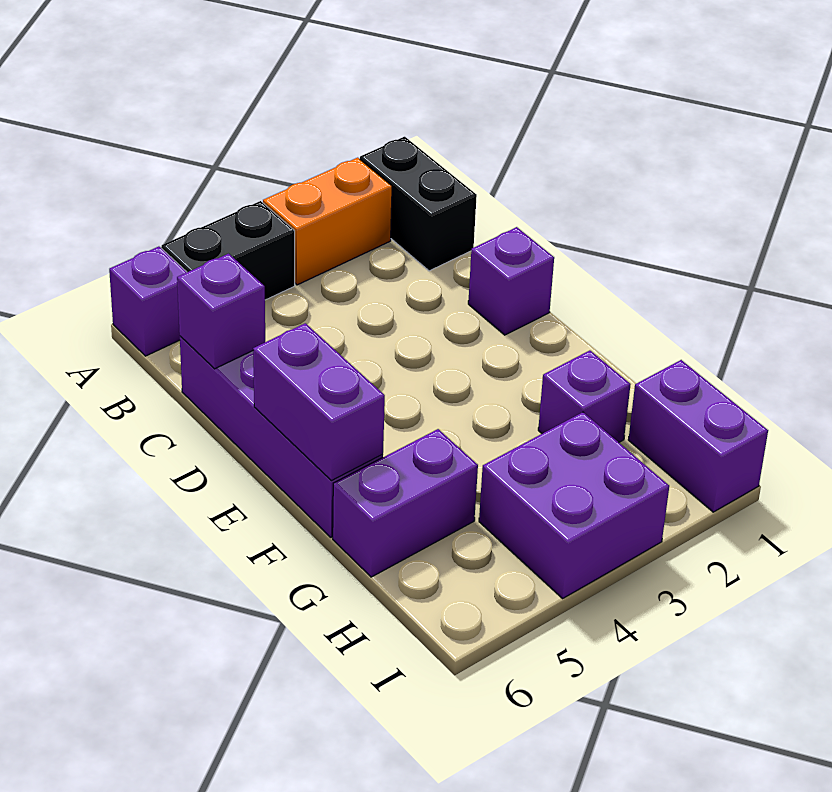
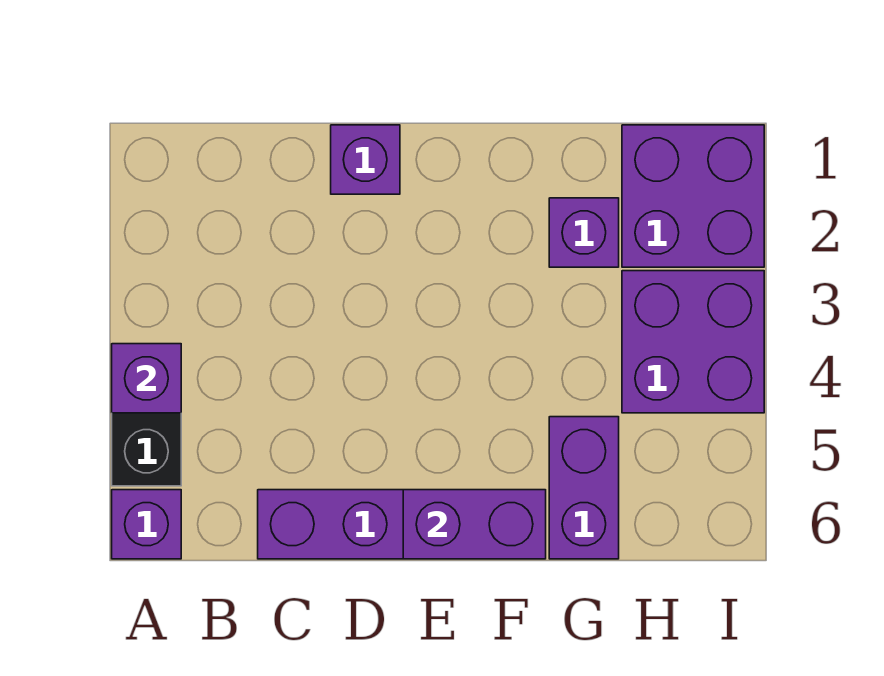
black brick A1:B1 level 1 -> none
orange brick A2:A3 level 1 -> none
purple brick C6 level 2 -> purple brick A4 level 2
purple brick H1:I1 level 1 -> purple brick H1:I2 level 1

